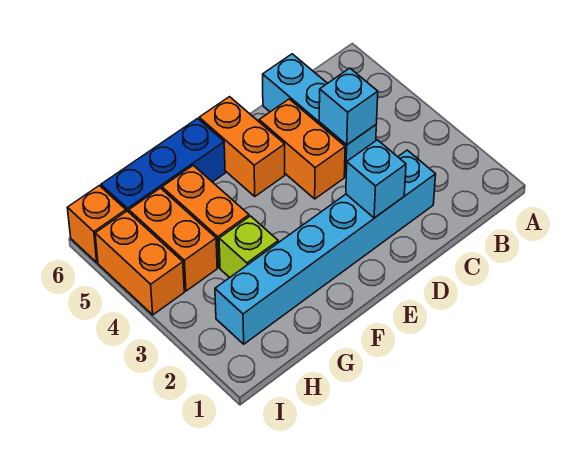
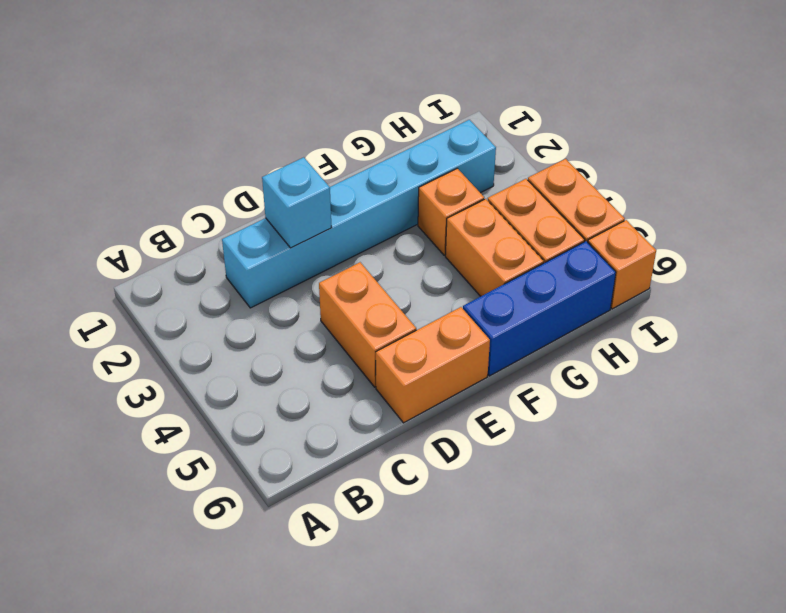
cyan brick C4:C6 level 1 -> none
cyan brick C4 level 2 -> none
orange brick E5:E6 level 1 -> orange brick D6:E6 level 1
lime brick G3 level 1 -> orange brick G3 level 1

